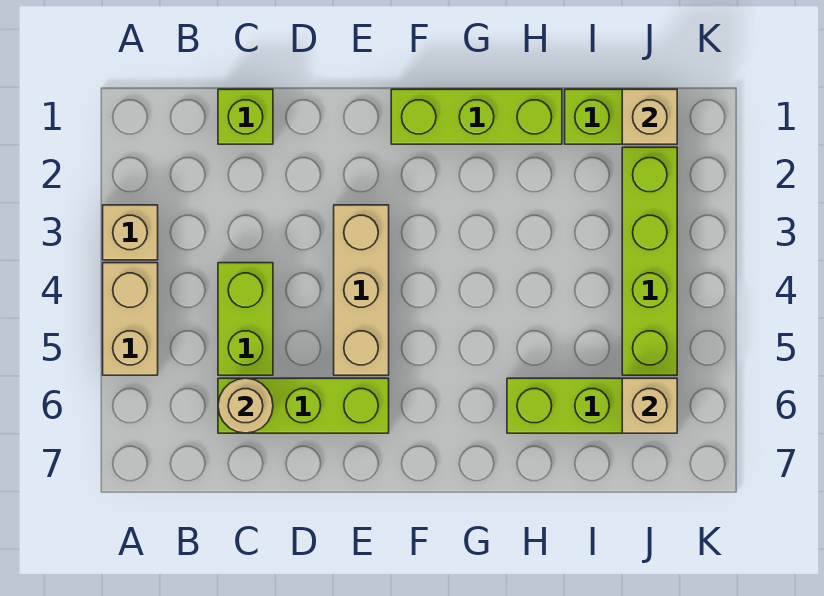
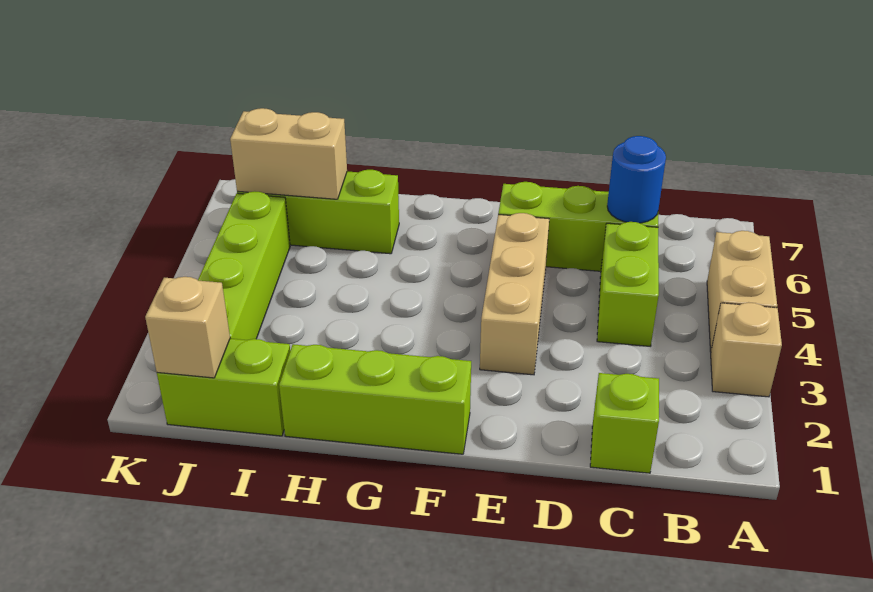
tan round brick C6 level 2 -> blue round brick C6 level 2
tan brick J6 level 2 -> tan brick I6:J6 level 2

